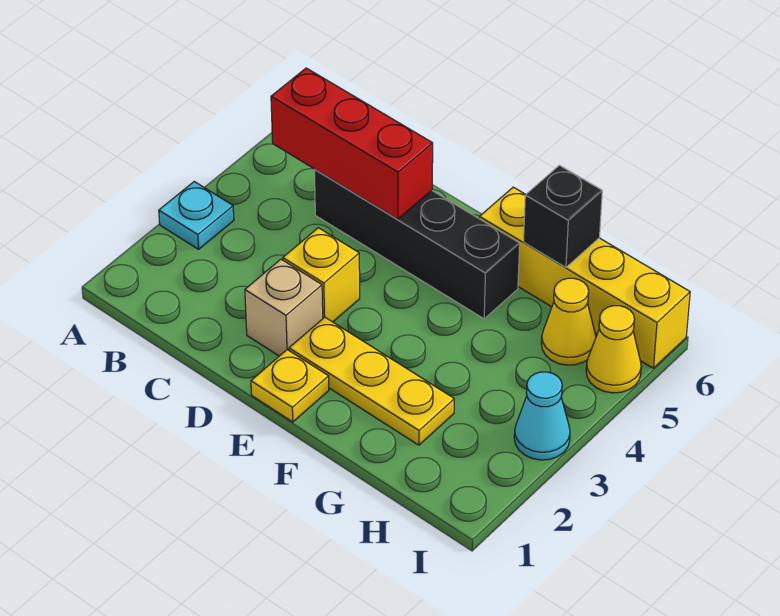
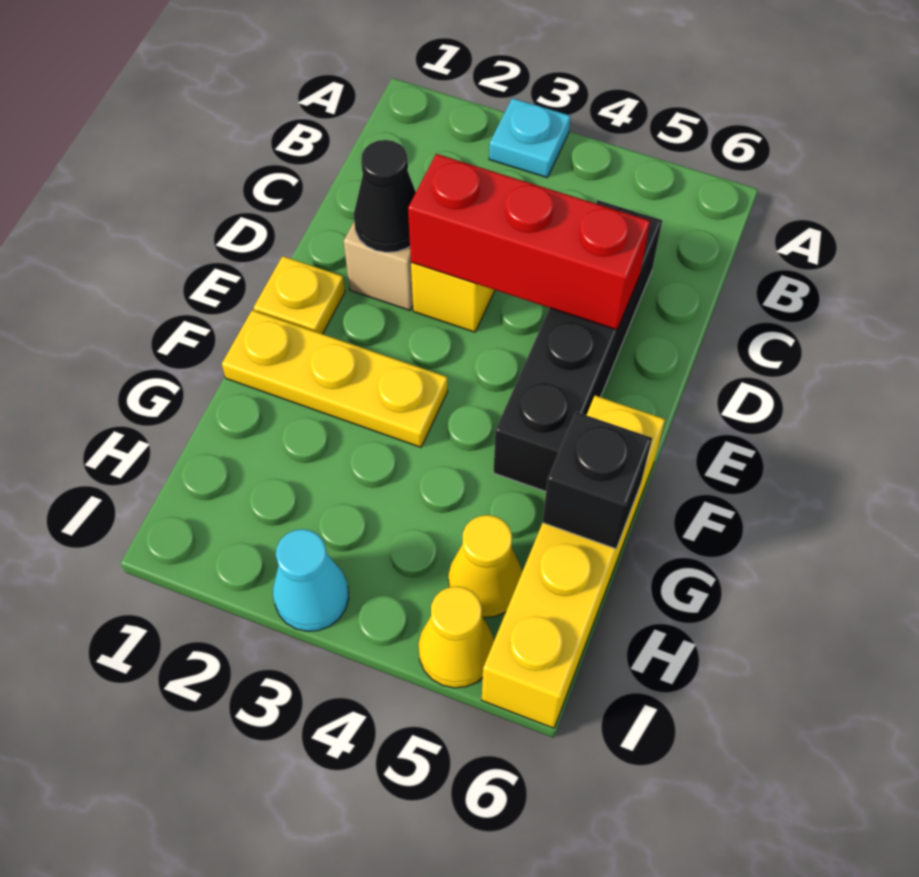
red brick B5:D5 level 2 -> red brick D3:D5 level 2
none -> black cone D2 level 2
yellow plate E2:G2 level 1 -> yellow plate F1:F3 level 1

